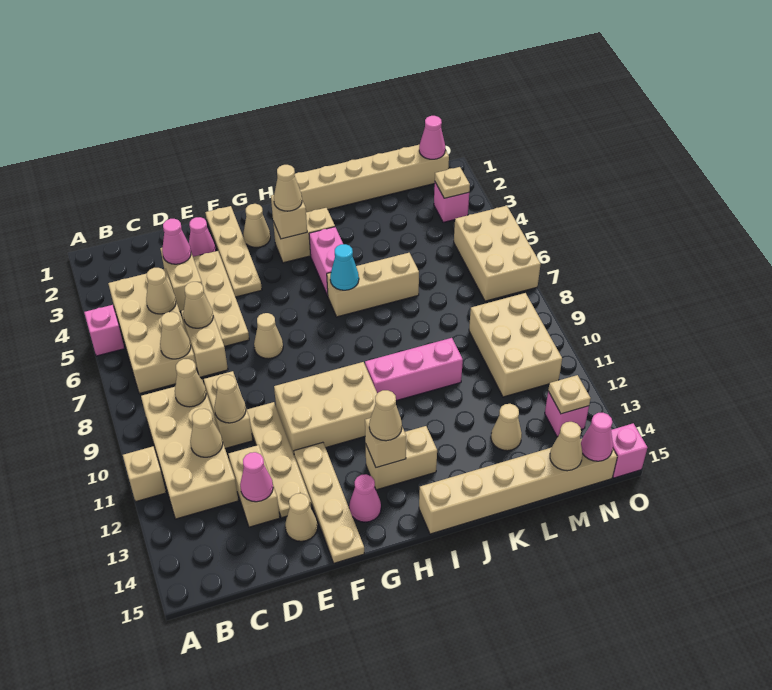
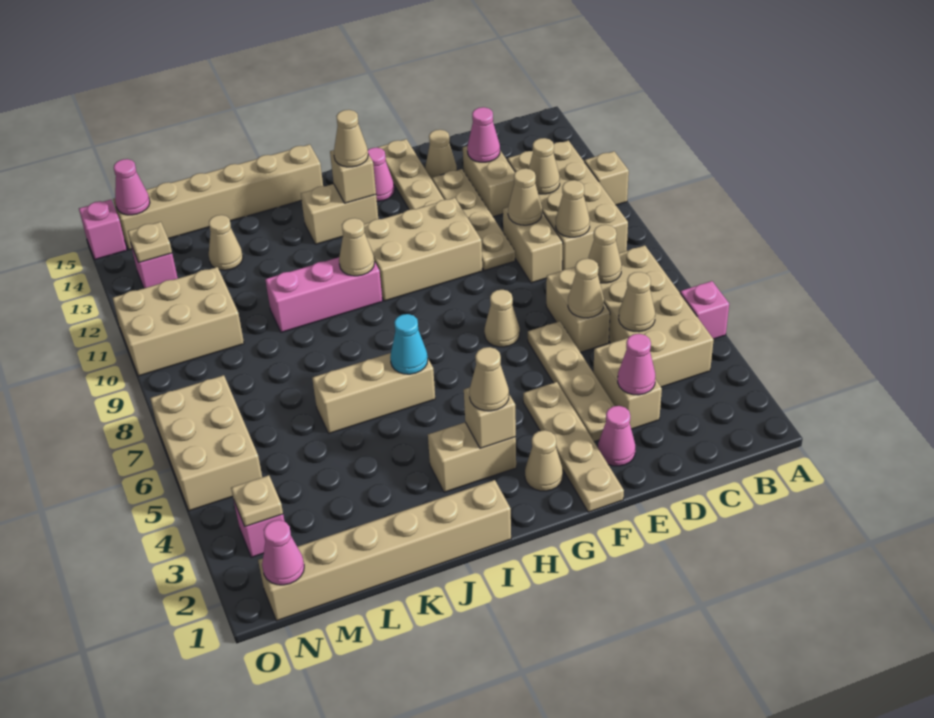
pink brick I4:I5 level 1 -> none
tan brick M9:N11 level 1 -> tan brick M10:O11 level 1
tan cone M15 level 2 -> tan cone I10 level 2

